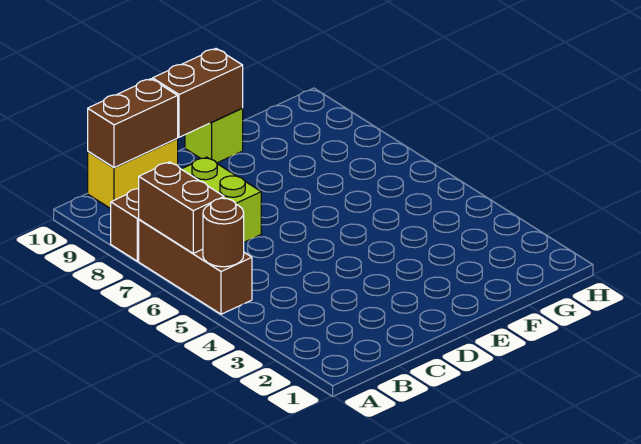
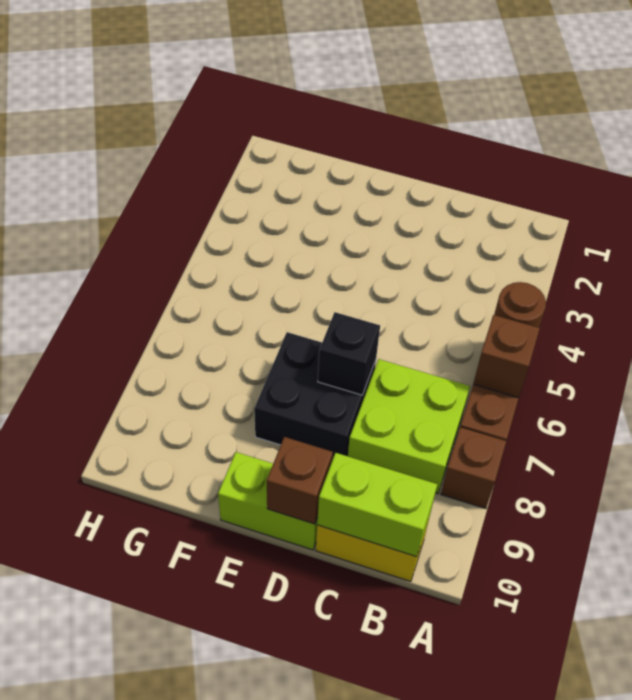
brown brick A6:A7 level 2 -> brown brick A6 level 2
brown brick B10:C10 level 2 -> lime brick B10:C10 level 2
none -> black brick D7:E8 level 1
none -> black brick D7 level 2
brown brick D10:E10 level 2 -> brown brick D10 level 2
lime brick E10 level 1 -> lime brick D10:E10 level 1

